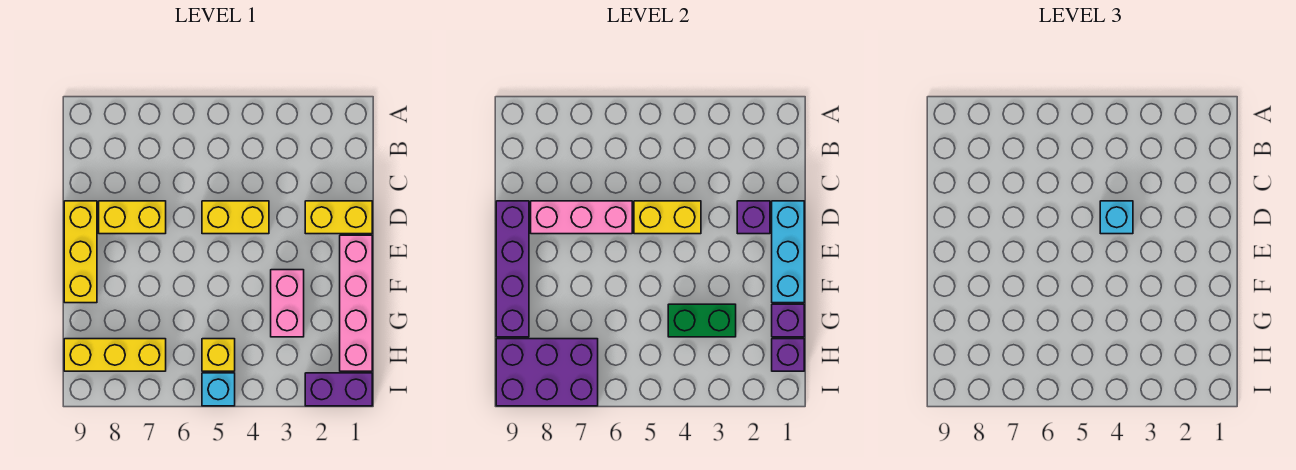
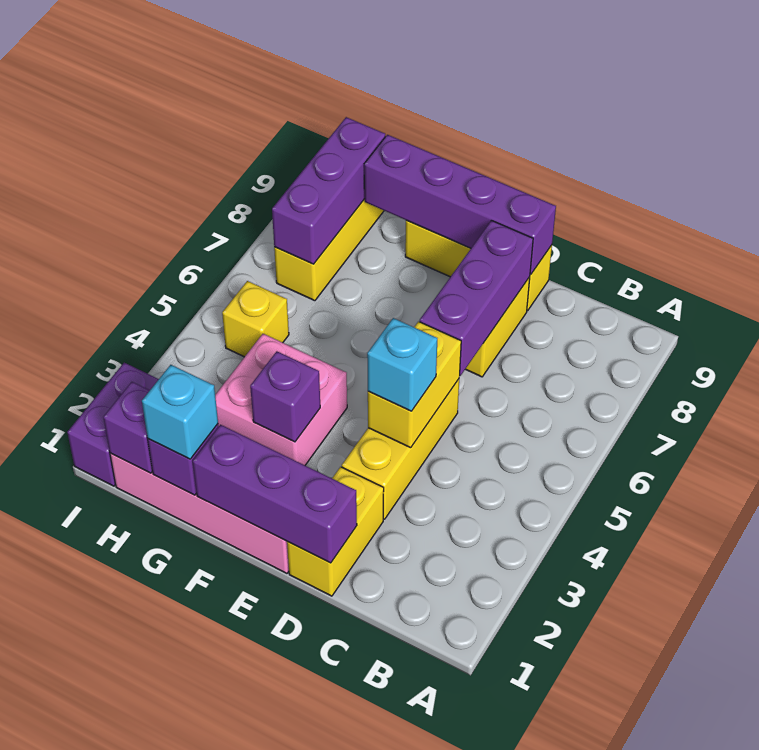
cyan brick D1:F1 level 2 -> purple brick D1:F1 level 2
purple brick D2 level 2 -> purple brick F3 level 2
yellow brick D4:D5 level 1 -> yellow brick D3:D5 level 1
pink brick D6:D8 level 2 -> purple brick D6:D8 level 2
pink brick F3:G3 level 1 -> pink brick F3:G4 level 1
green brick G3:G4 level 2 -> none
purple brick H7:I9 level 2 -> purple brick H7:H9 level 2
cyan brick I5 level 1 -> cyan brick G1 level 3

